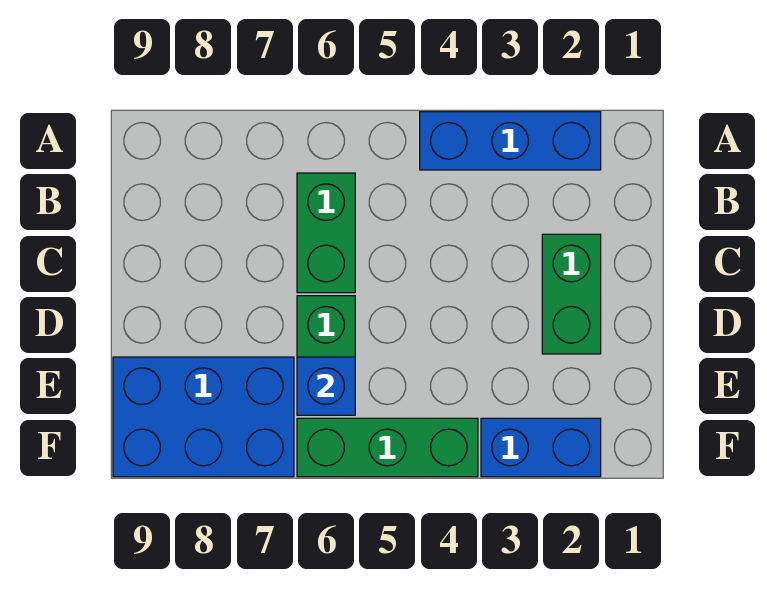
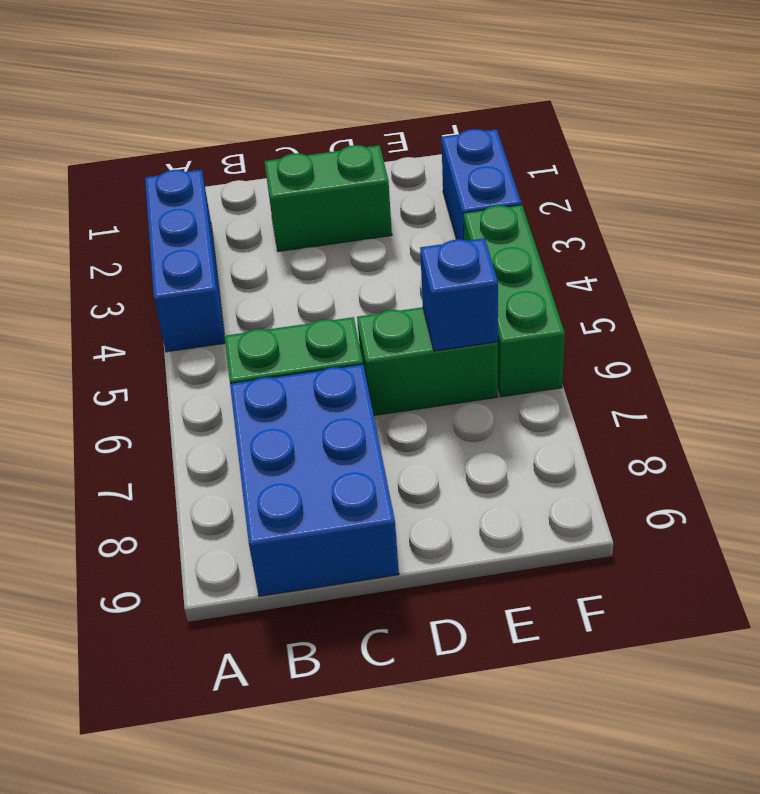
blue brick E7:F9 level 1 -> blue brick B7:C9 level 1

